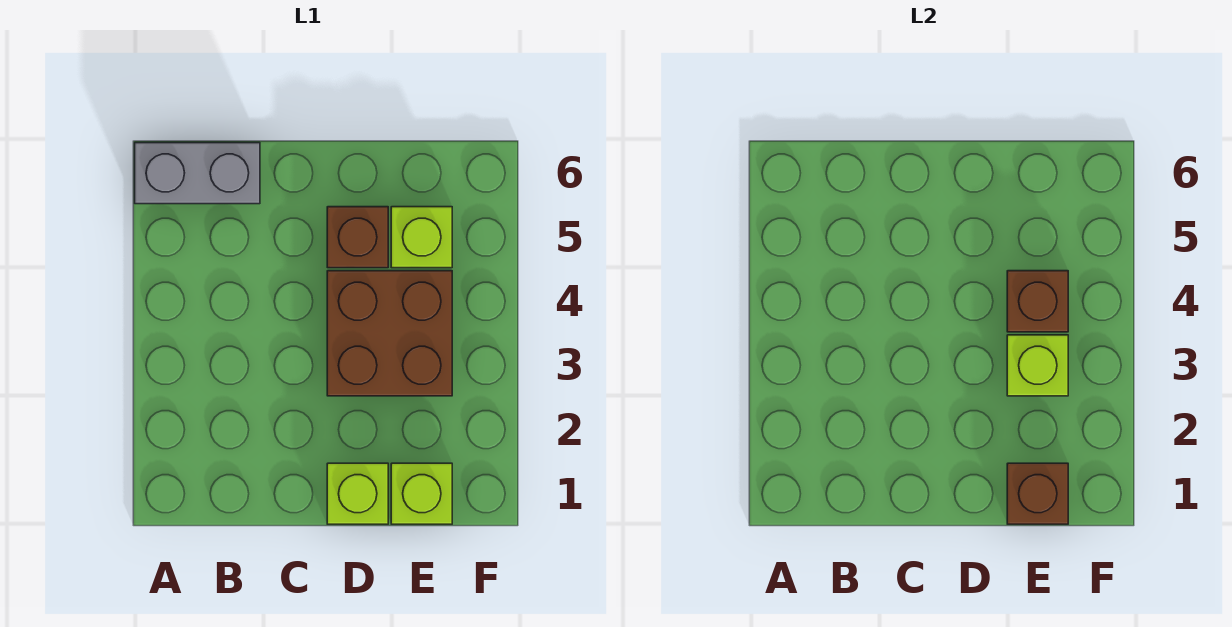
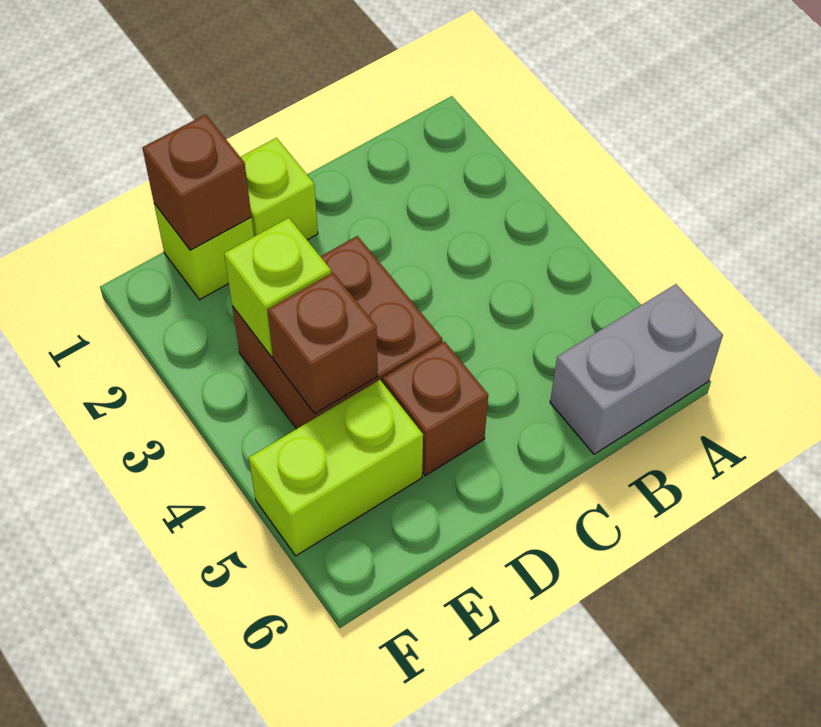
lime brick E5 level 1 -> lime brick E5:F5 level 1

